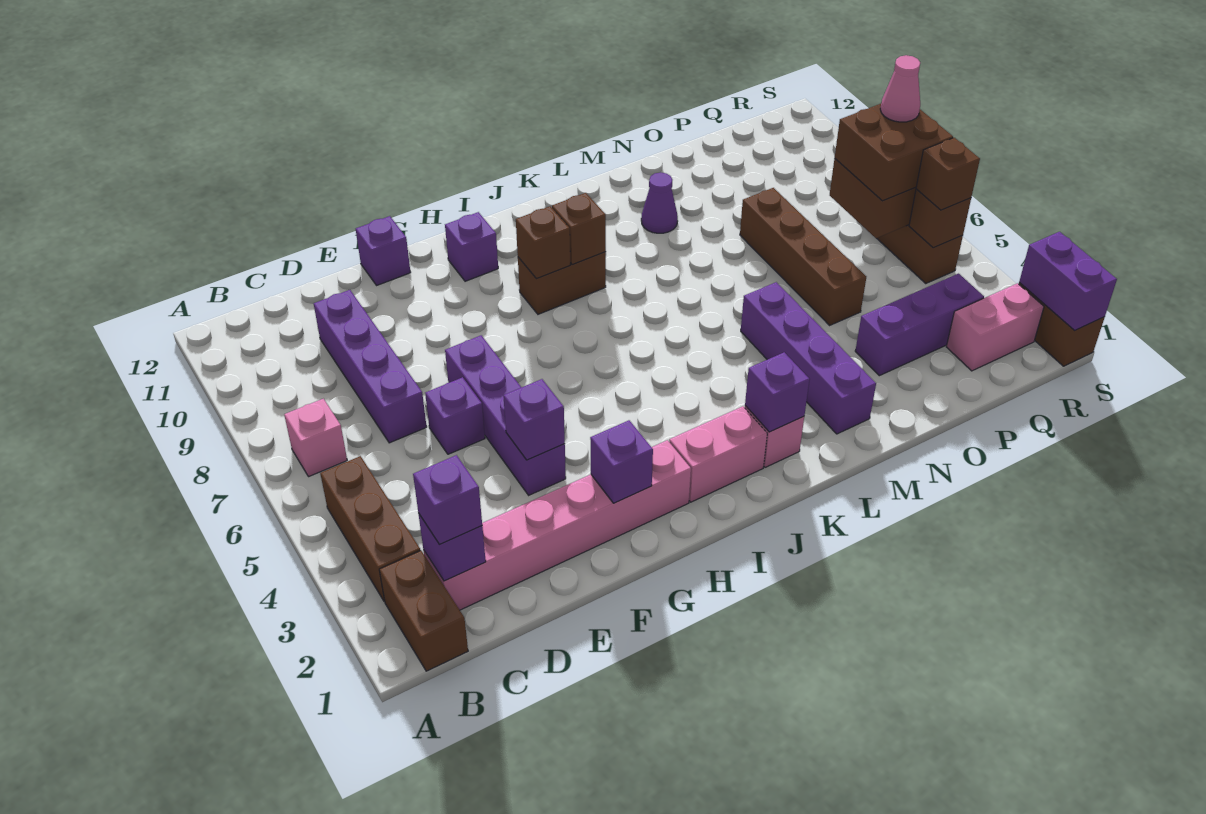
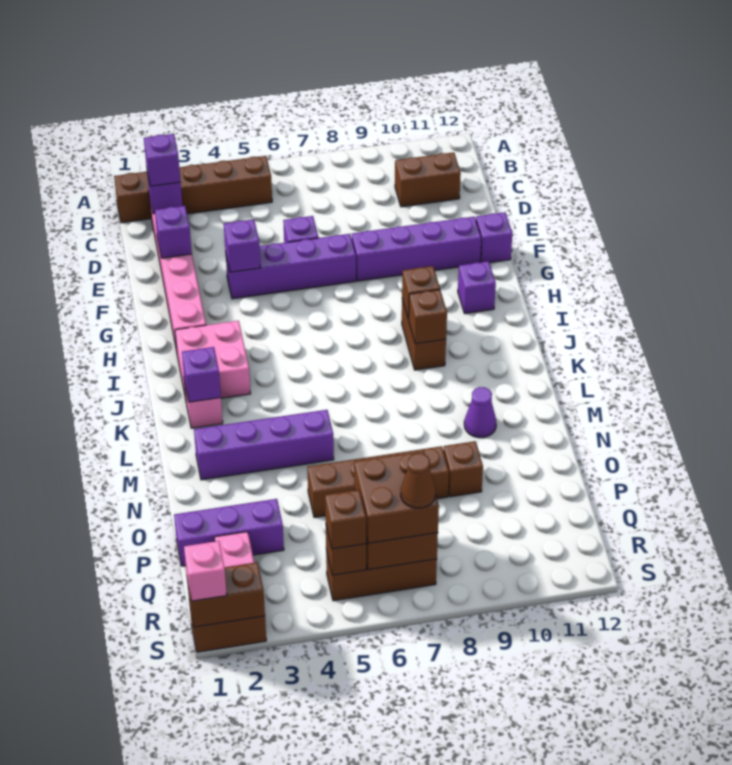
pink brick B7 level 1 -> pink brick S1 level 3
none -> brown brick C10:C11 level 1
purple brick D7:D10 level 1 -> purple brick F8:F11 level 1
purple brick G2 level 2 -> purple brick E2 level 2
pink brick I2:J2 level 1 -> pink brick I2:J3 level 1
purple brick O3:Q3 level 1 -> purple brick P1:P3 level 1
none -> brown brick O9 level 1
pink cone R7 level 4 -> brown cone R7 level 4
purple brick S1:S2 level 2 -> brown brick S1:S2 level 2

